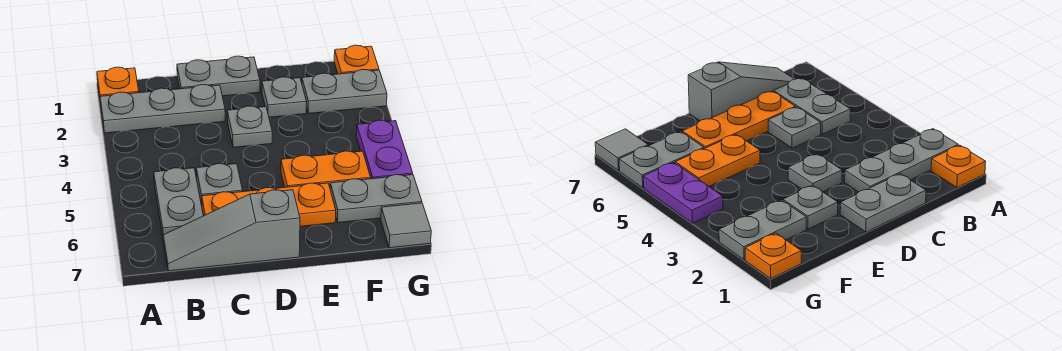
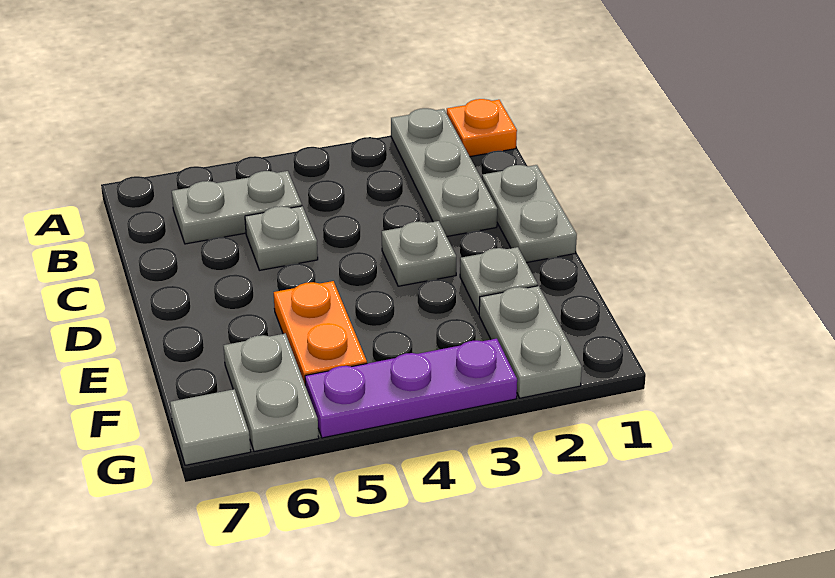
grey slope B7:D7 level 1 top D -> none
orange plate C6:E6 level 1 -> none
orange plate G1 level 1 -> none
purple plate G4:G5 level 1 -> purple plate G3:G5 level 1

